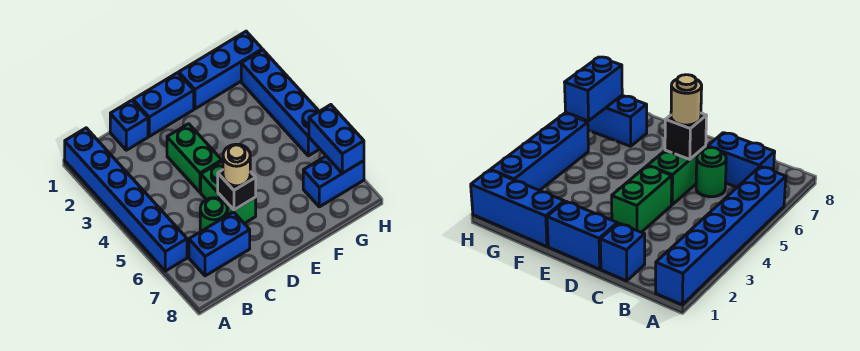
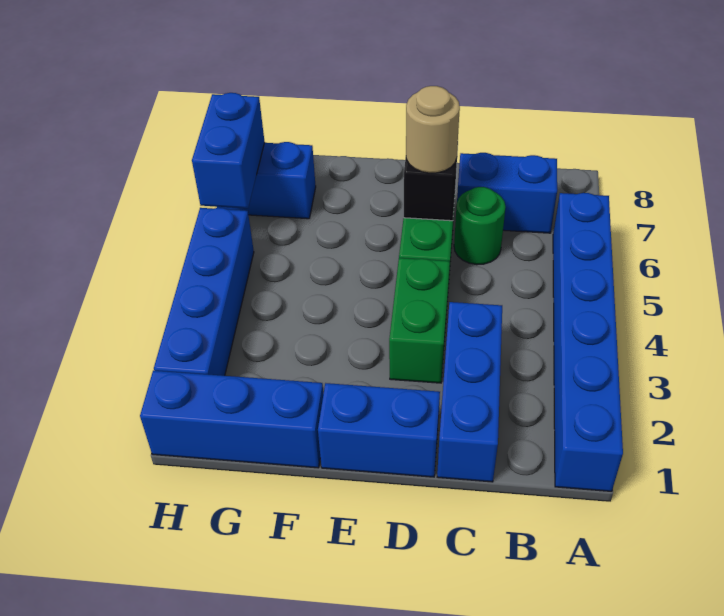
blue brick C1 level 1 -> blue brick C1:C3 level 1

